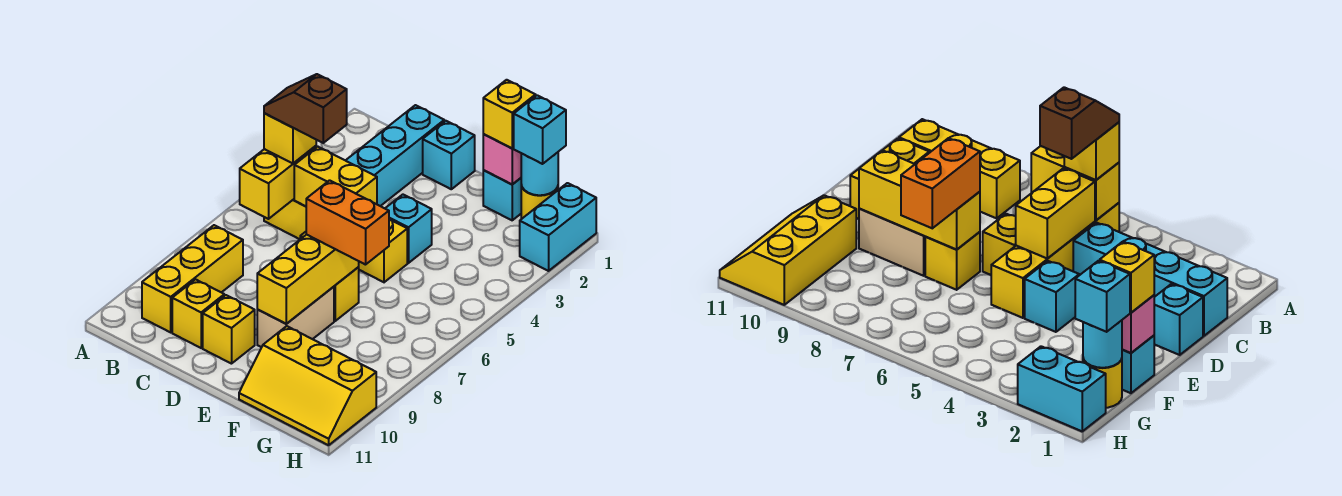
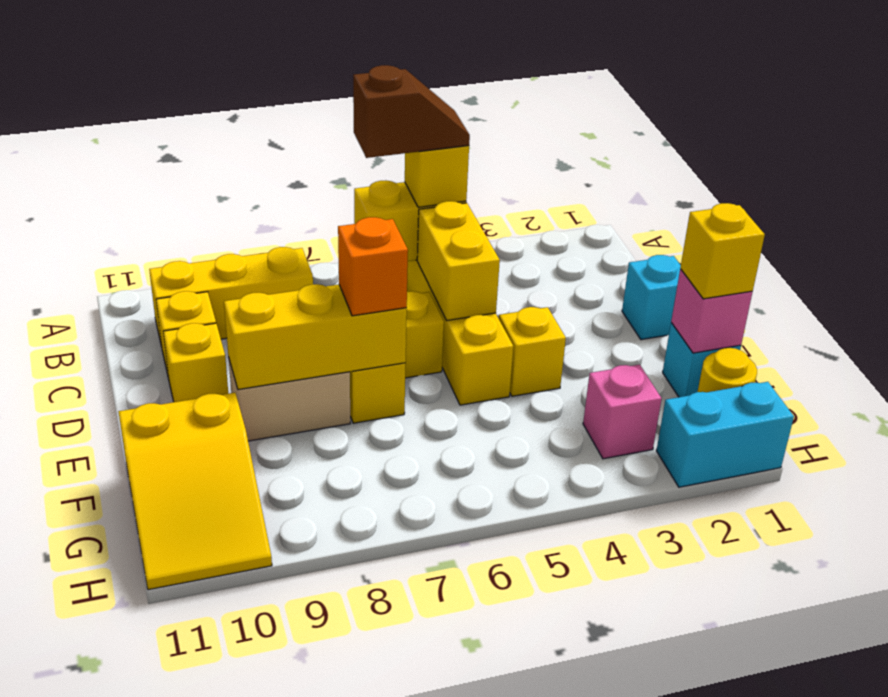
brown slope B5:C5 level 4 top C -> brown slope B5:B6 level 4 top 6
cyan brick C1:C4 level 1 -> none
cyan brick E4 level 1 -> yellow brick E4 level 1
orange brick E7:F7 level 3 -> orange brick E7 level 3
yellow slope F10:H11 level 1 top 10 -> yellow slope F10:H11 level 1 top F
cyan round brick G1 level 2 -> none
cyan brick G1 level 3 -> none
none -> pink brick G3 level 1

